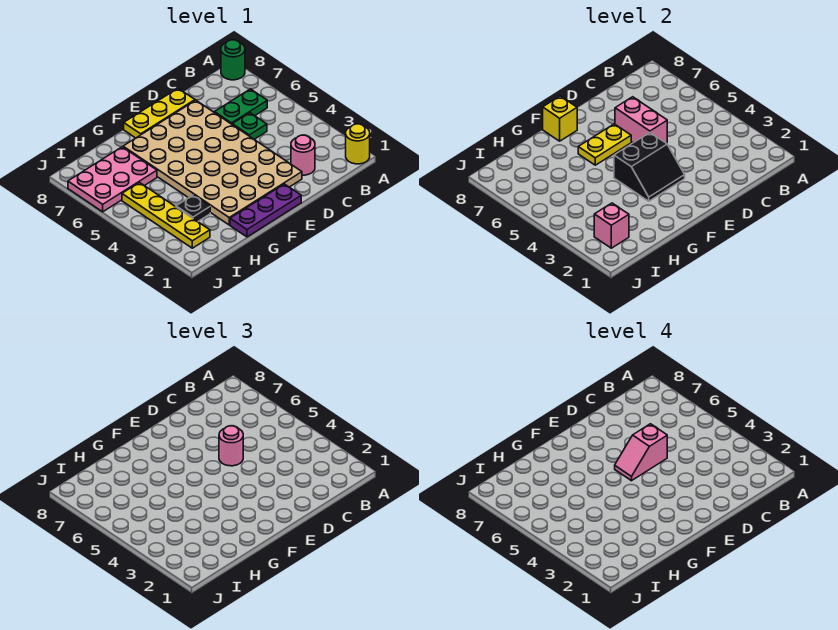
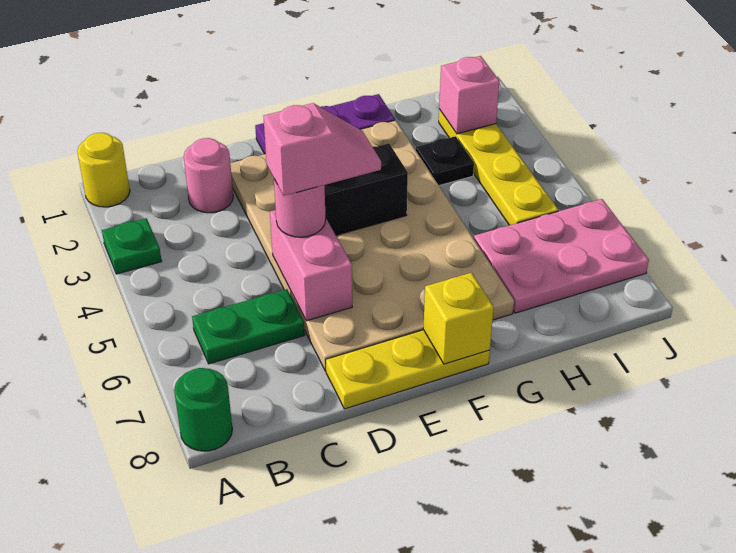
green plate C5 level 1 -> green plate A3 level 1
yellow plate E6:F6 level 2 -> none

